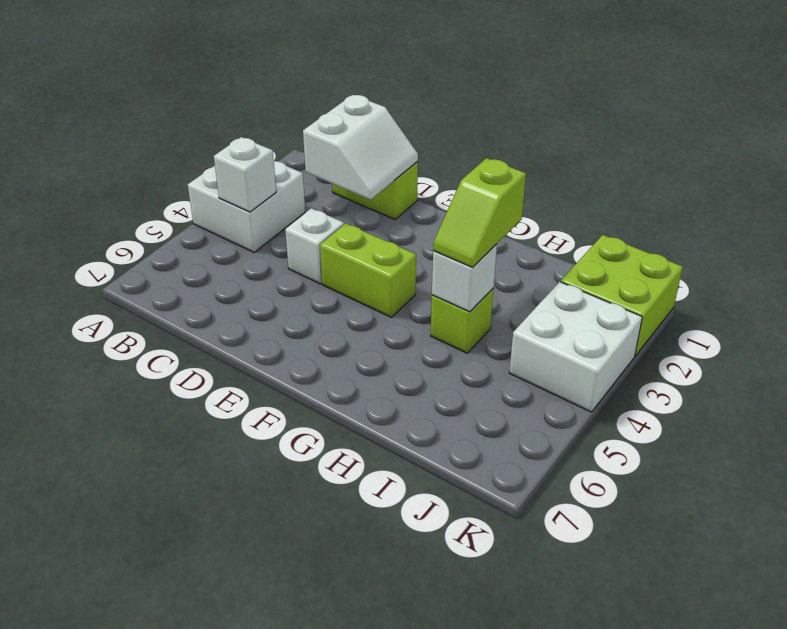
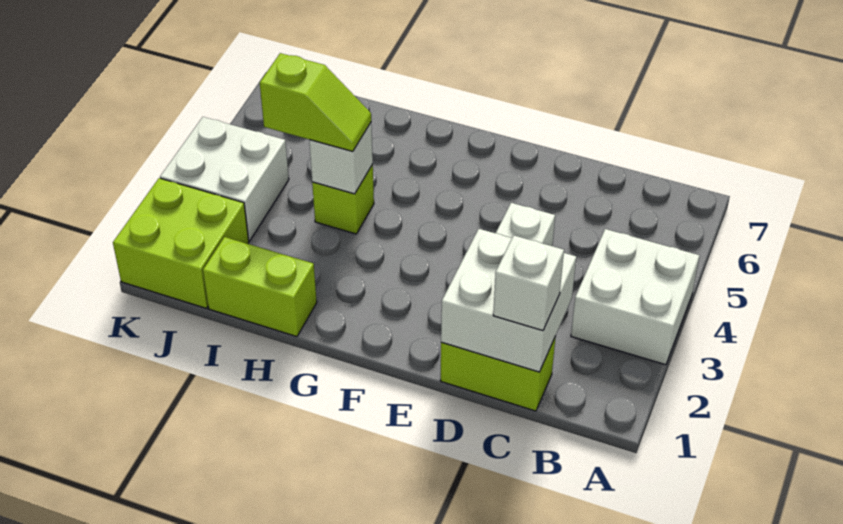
white brick B4 level 2 -> white brick C1 level 3
white slope C1:D2 level 2 top C -> white brick C1:D2 level 2
lime brick E4:F4 level 1 -> lime brick H1:I1 level 1
lime slope H3:H4 level 3 top 3 -> lime slope H4:I4 level 3 top I

